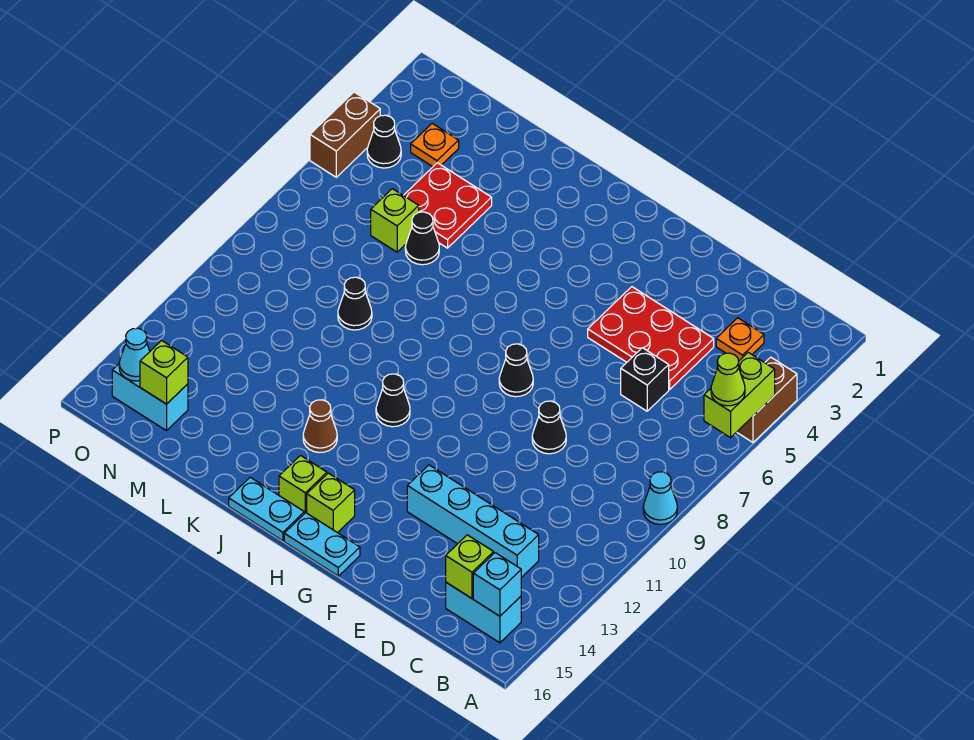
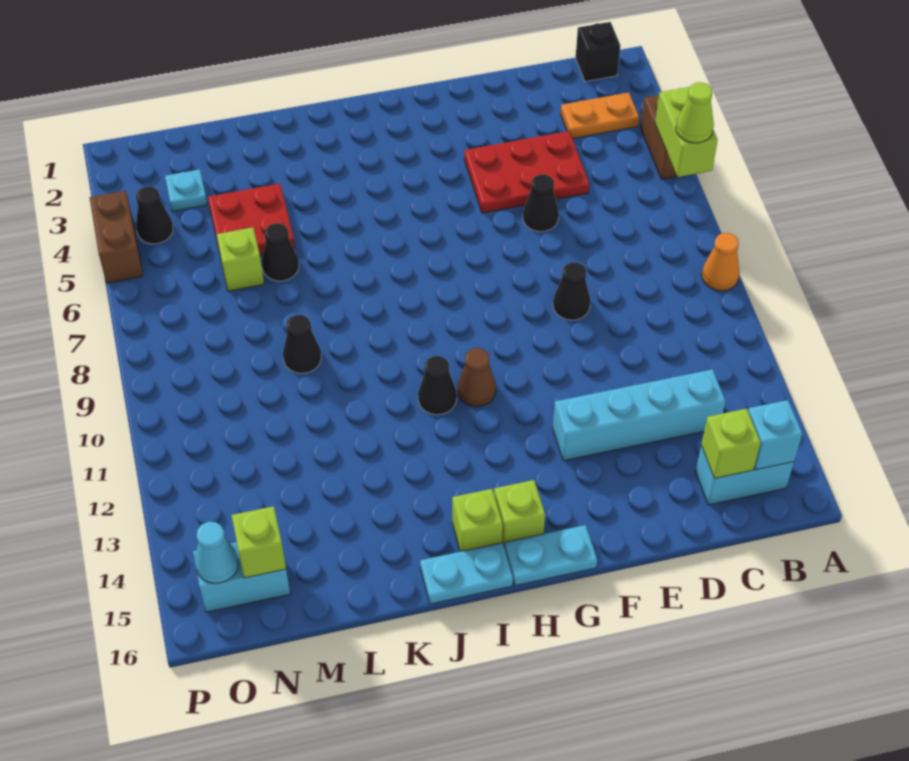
cyan cone A9 level 1 -> orange cone A9 level 1
orange plate C3 level 1 -> orange plate B3:C3 level 1
black brick D6 level 1 -> black brick B1 level 1
black cone G8 level 1 -> black cone E6 level 1
brown cone J13 level 1 -> brown cone H11 level 1
orange plate N3 level 1 -> cyan plate N3 level 1

